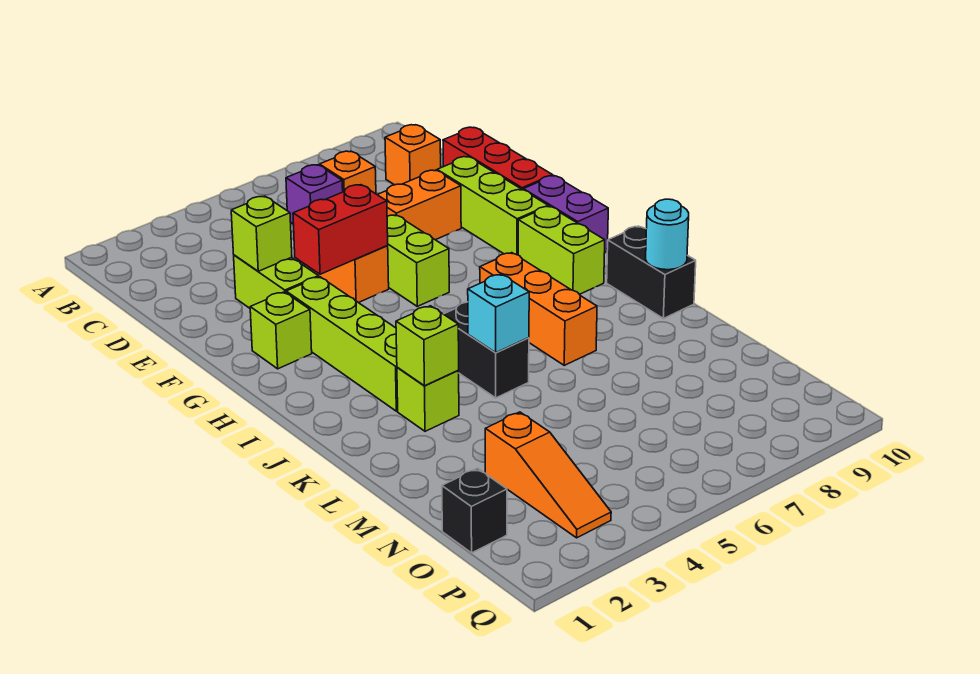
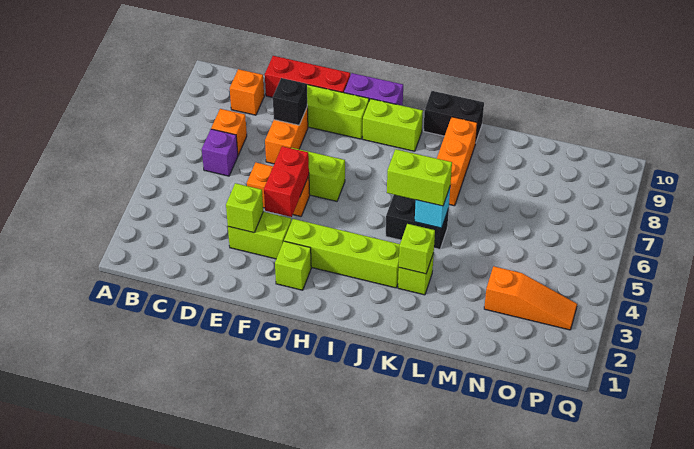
orange brick I7:K7 level 1 -> orange brick K7:K9 level 1
none -> lime brick J5:K5 level 3
cyan round brick K10 level 2 -> none
black brick O1 level 1 -> black brick E8 level 2

